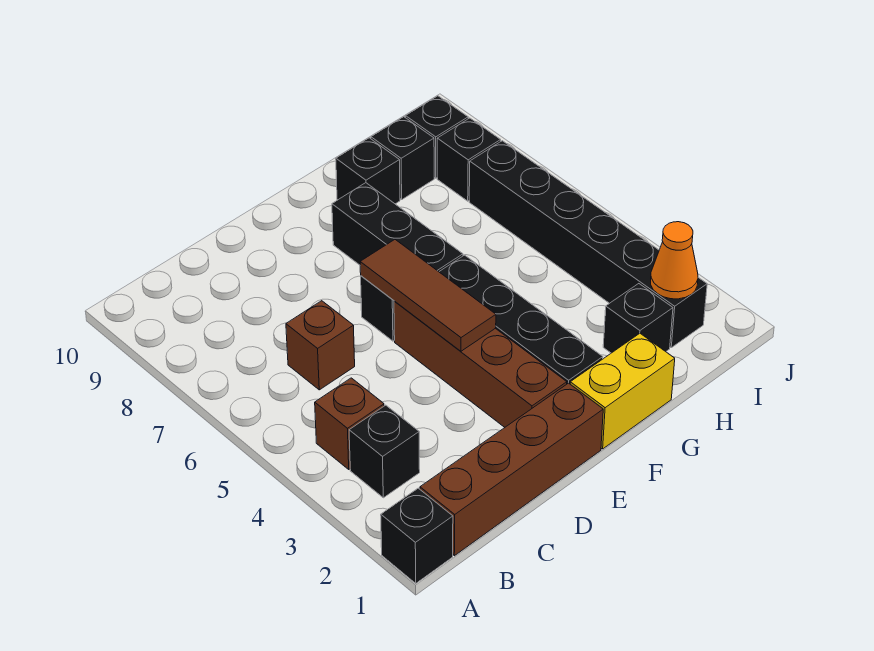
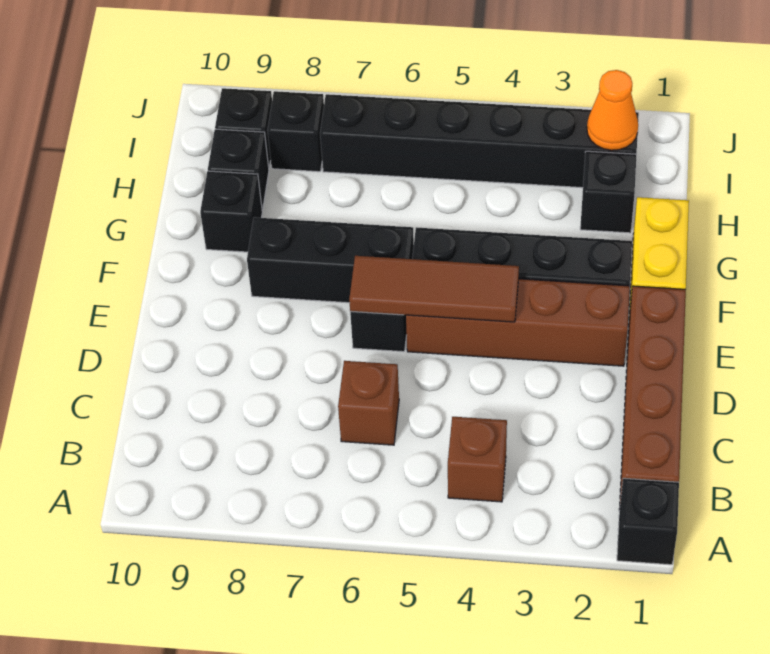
black brick B3 level 1 -> none

